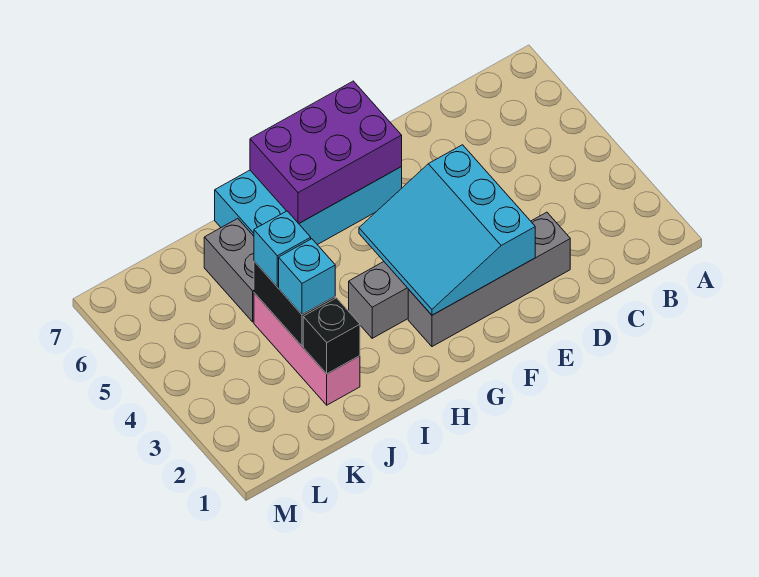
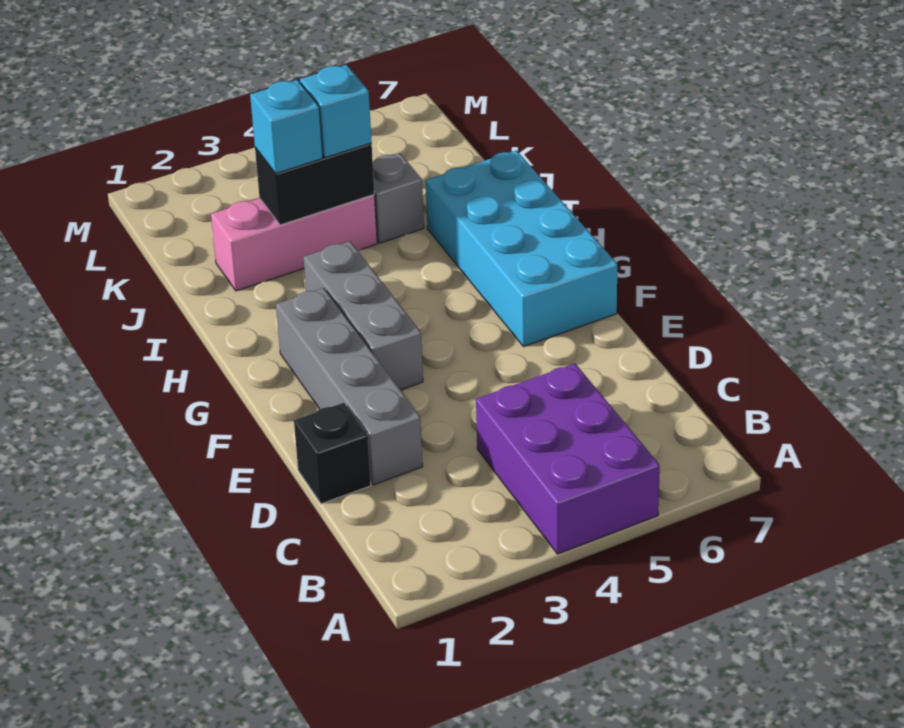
cyan slope E2:G4 level 2 top E -> none
purple brick F6:H7 level 2 -> purple brick A4:C5 level 1
black brick J2 level 2 -> black brick D1 level 1
grey brick J5:J6 level 1 -> grey brick J5 level 1

